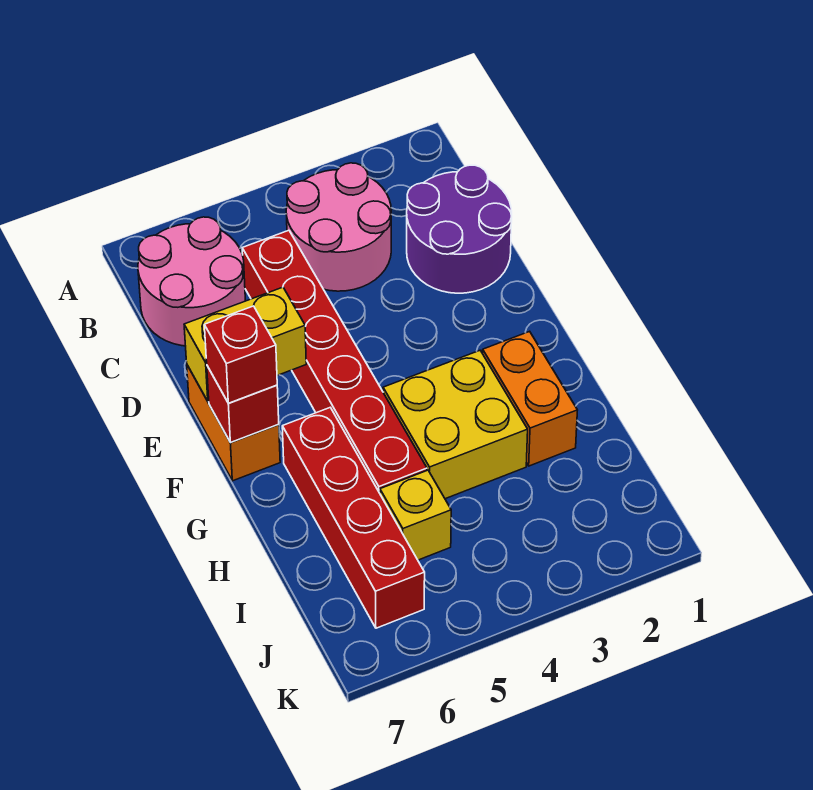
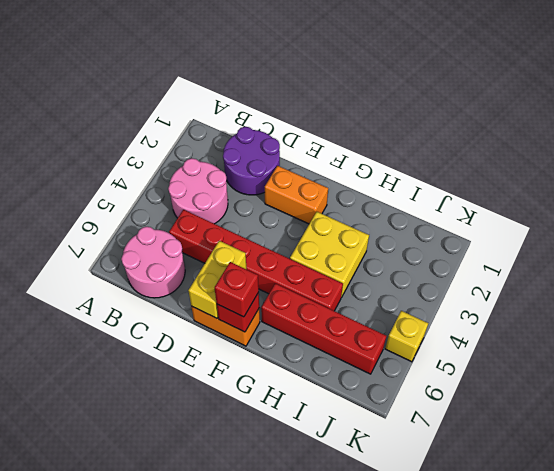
orange brick G2:H2 level 1 -> orange brick E2:F2 level 1
yellow brick I5 level 1 -> yellow brick K5 level 1

